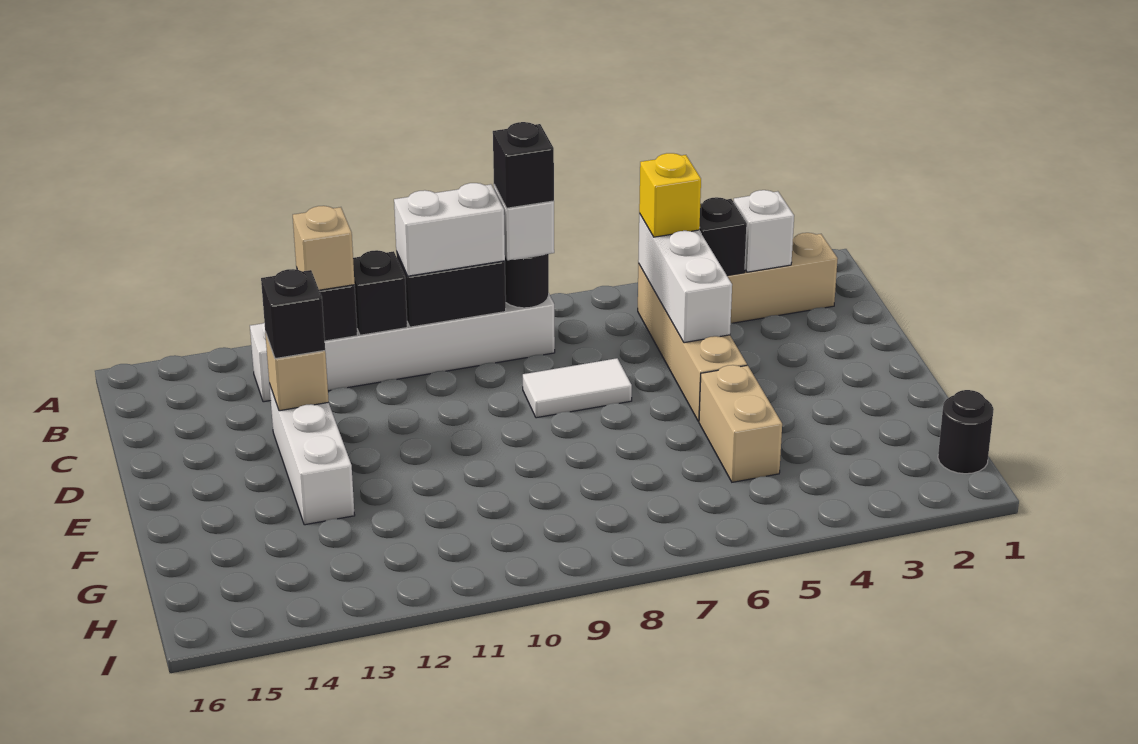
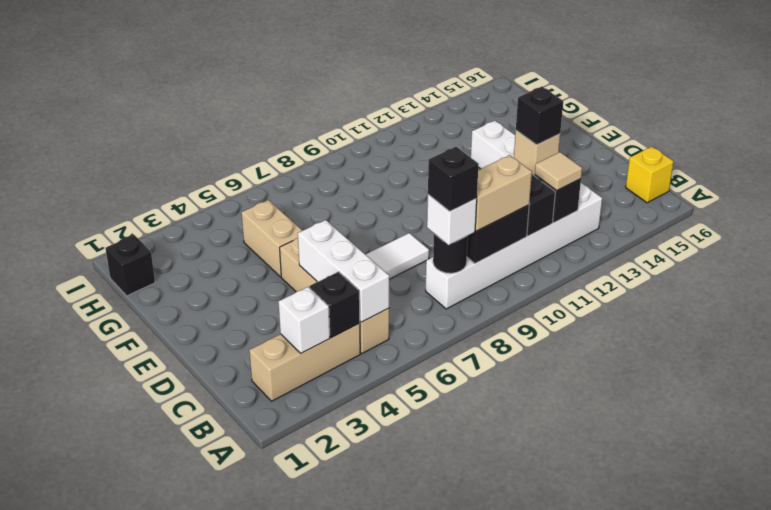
yellow brick B5 level 3 -> yellow brick B16 level 1
white brick B9:B10 level 3 -> tan brick B9:B10 level 3
tan brick B12 level 3 -> tan tile B12 level 3
black round brick H1 level 1 -> black brick H1 level 1

